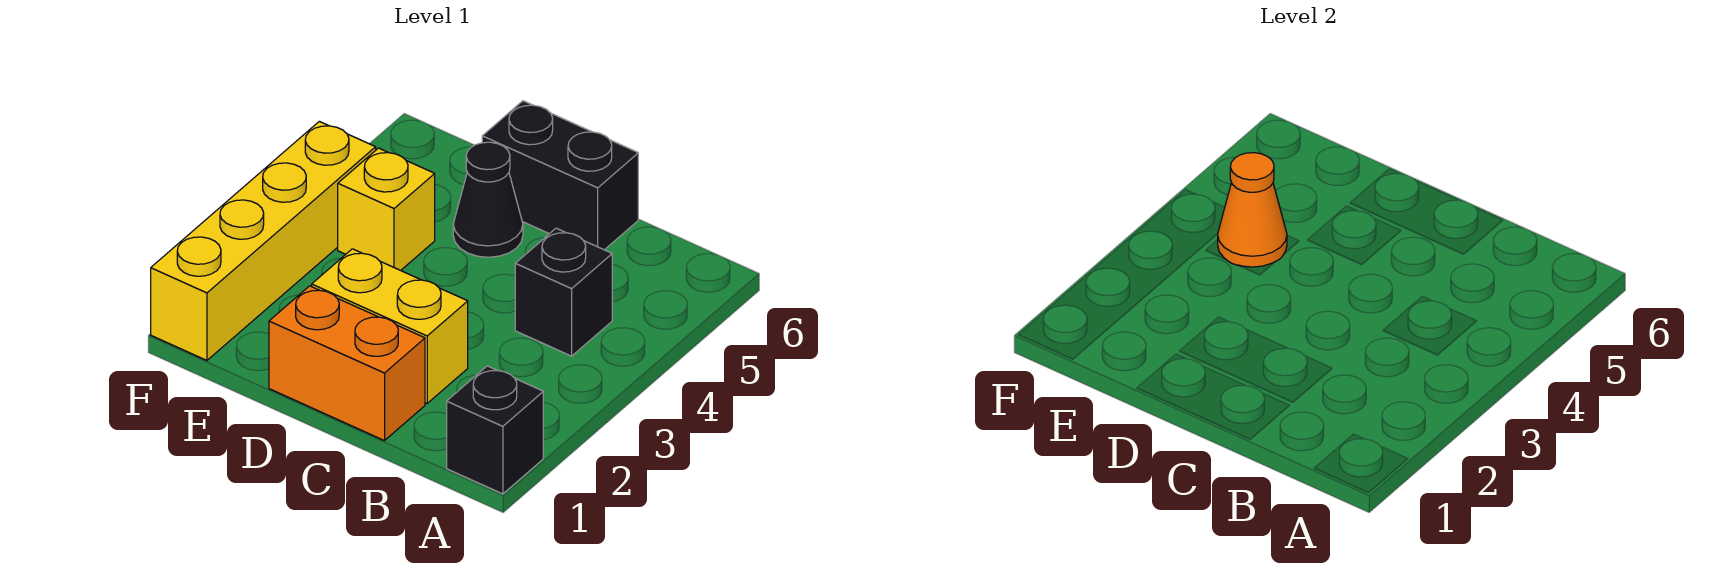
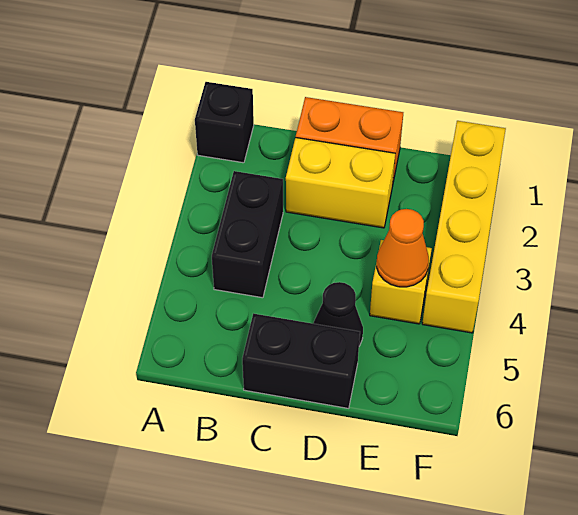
black brick B4 level 1 -> black brick B3:B4 level 1

